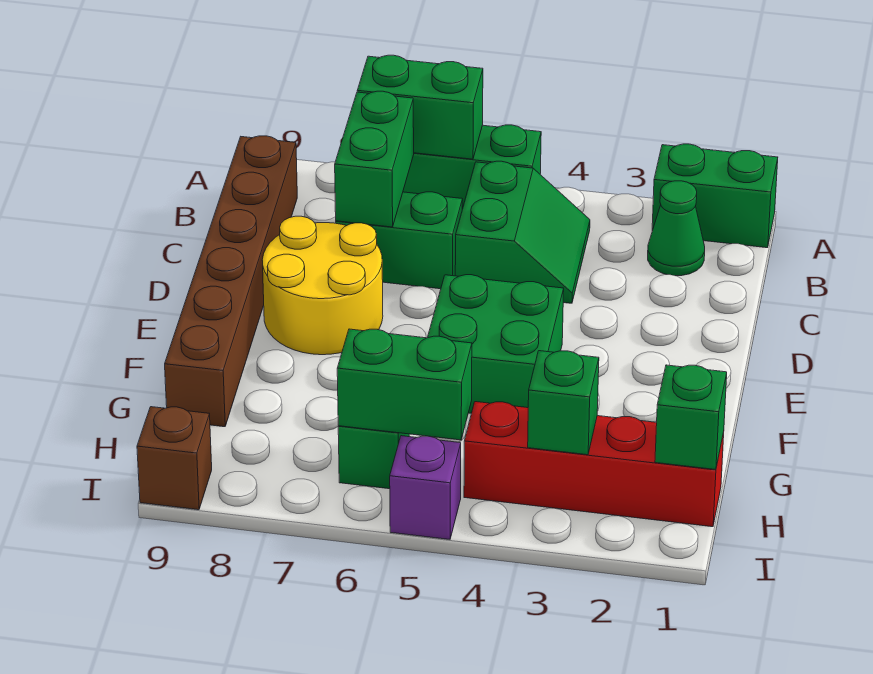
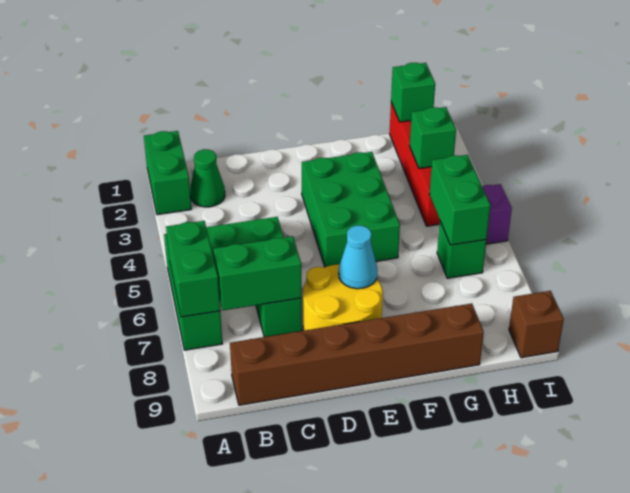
green brick E4:F5 level 1 -> green brick E3:F5 level 1
none -> cyan cone E7 level 2

